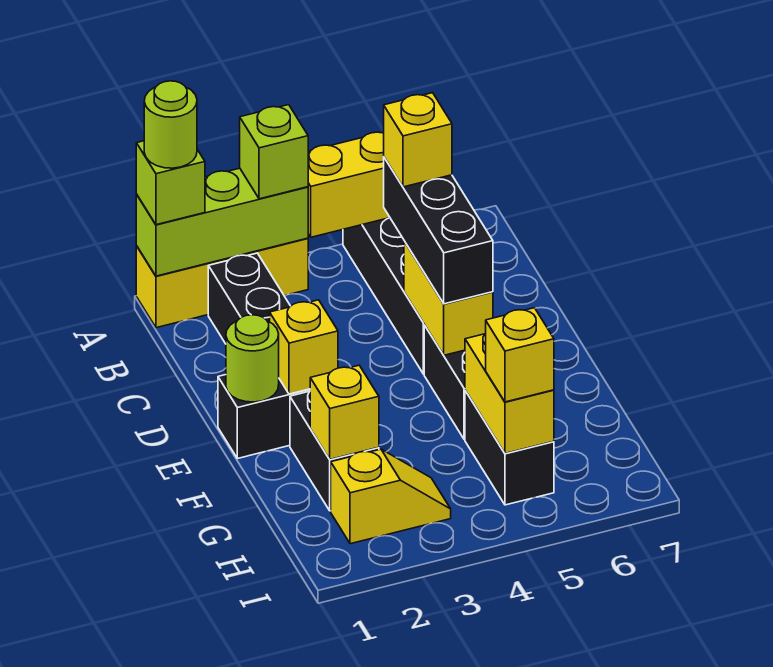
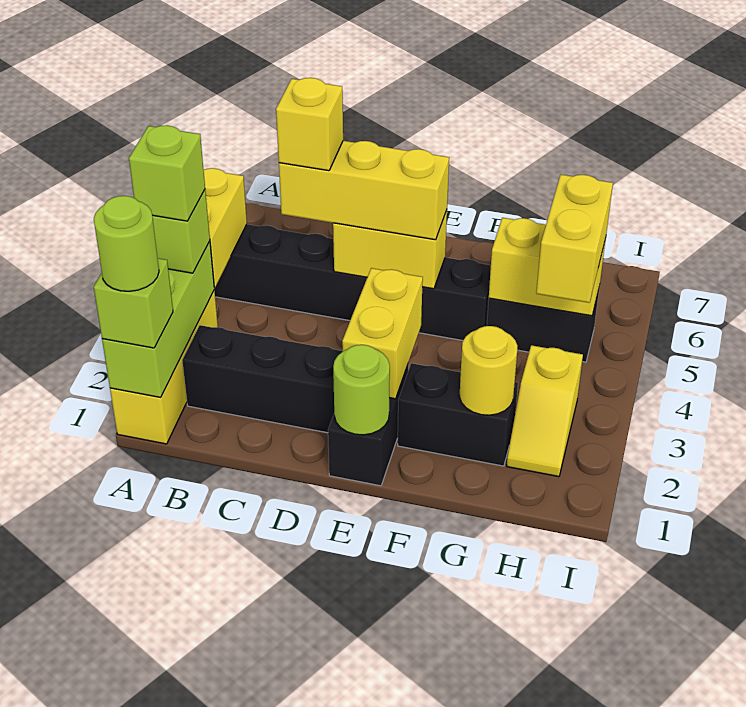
none -> lime brick A3 level 4
black brick C5:E5 level 3 -> yellow brick C5:E5 level 3
yellow brick E2 level 2 -> yellow brick E2:E3 level 2
yellow brick G2 level 2 -> yellow round brick G2 level 2
yellow slope H2:H3 level 1 top 2 -> yellow slope H2:H3 level 1 top 3
yellow brick H5 level 3 -> yellow brick H4:H5 level 3

